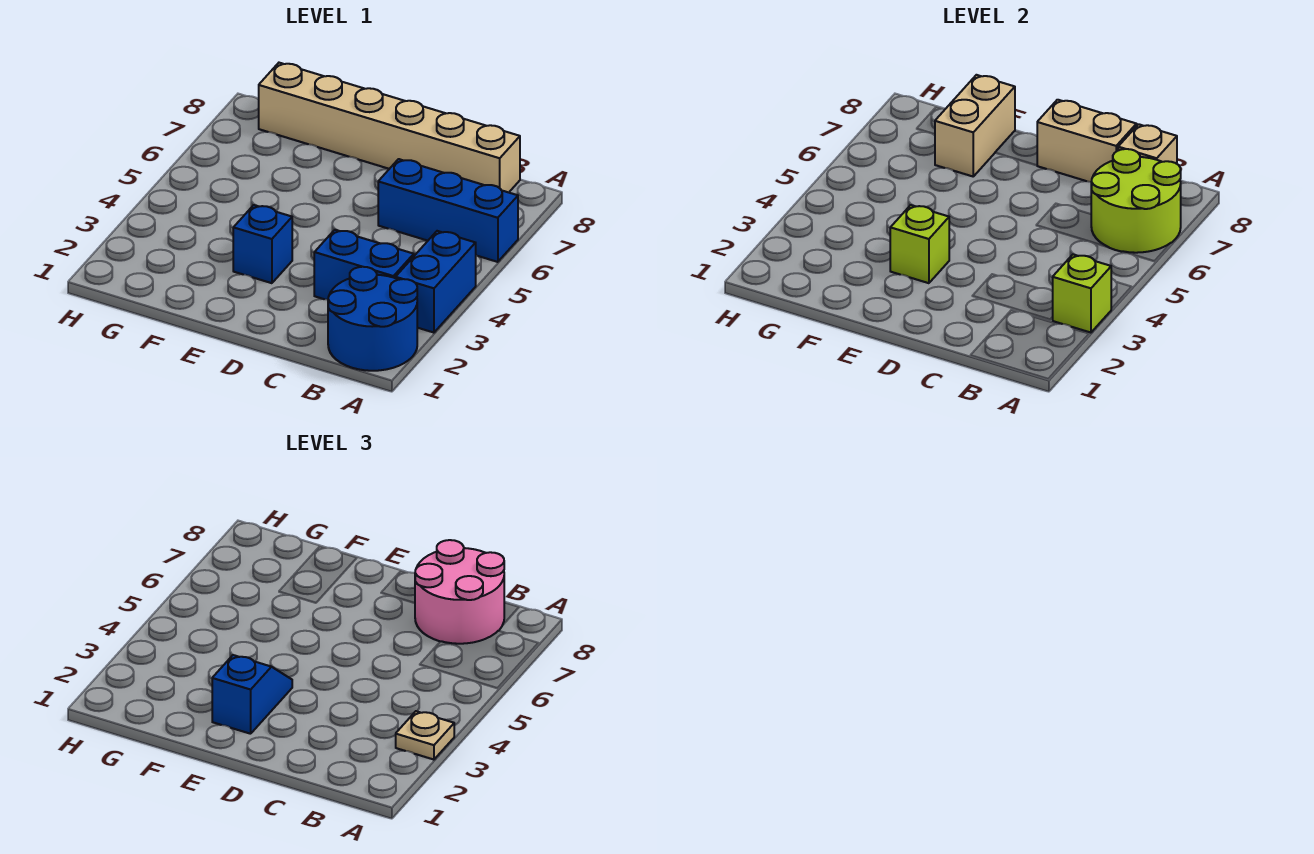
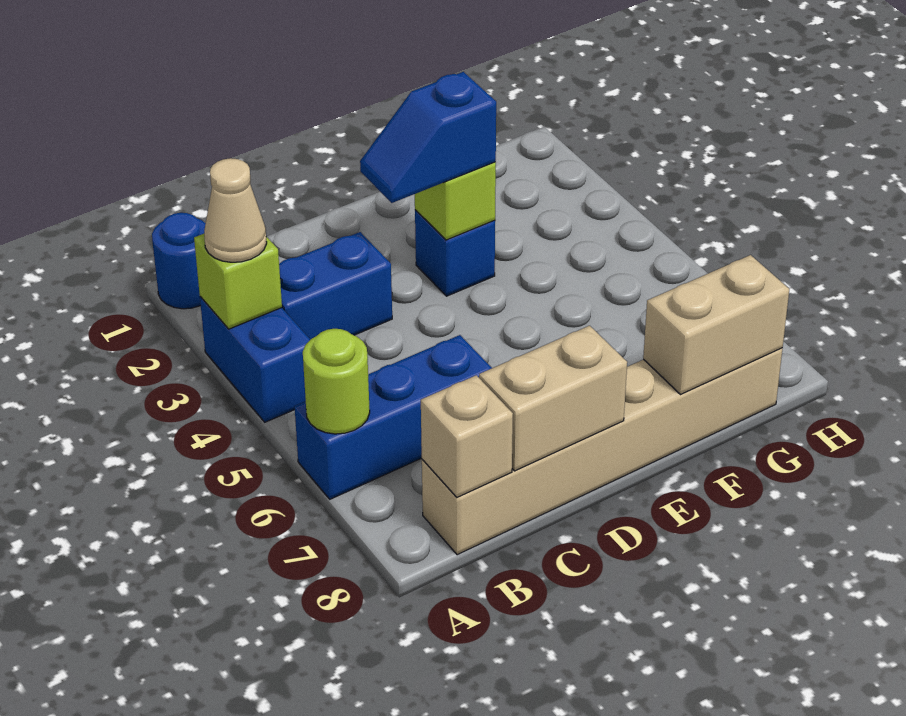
blue round brick A1:B2 level 1 -> blue round brick A1 level 1
tan plate A3 level 3 -> tan cone A3 level 3
lime round brick A6:B7 level 2 -> lime round brick A6 level 2
pink round brick B7:C8 level 3 -> none
blue slope E2:E3 level 3 top 2 -> blue slope D3:E3 level 3 top E
tan brick F7:F8 level 2 -> tan brick F8:G8 level 2

